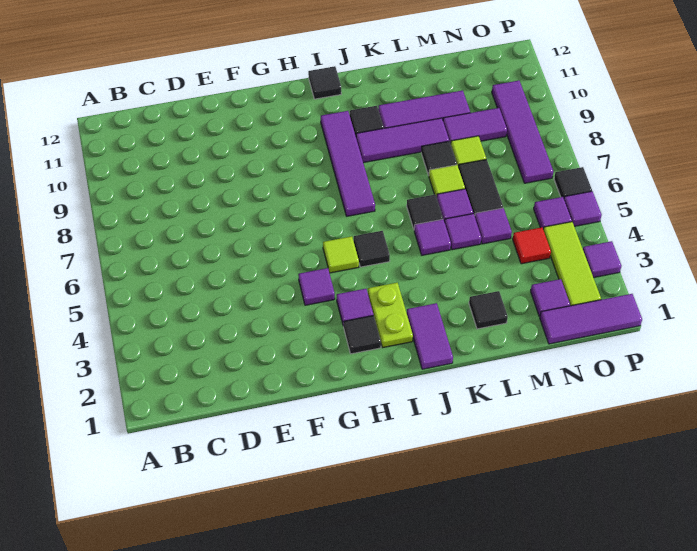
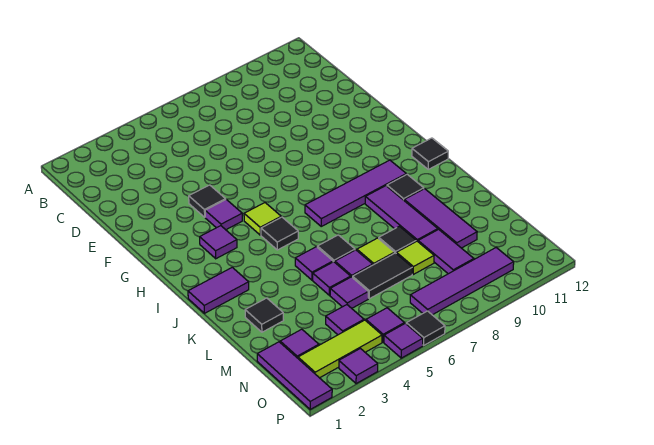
black tile H2 level 1 -> black tile F4 level 1
lime plate I2:I3 level 1 -> none
red tile N4 level 1 -> purple tile N4 level 1

